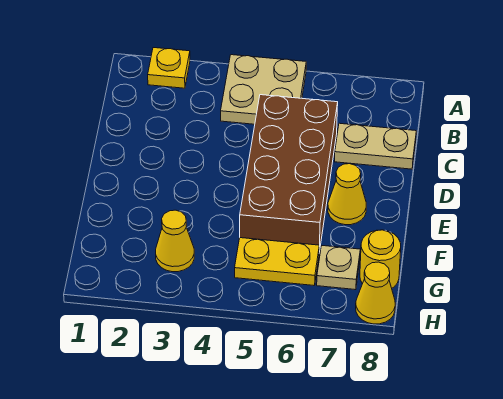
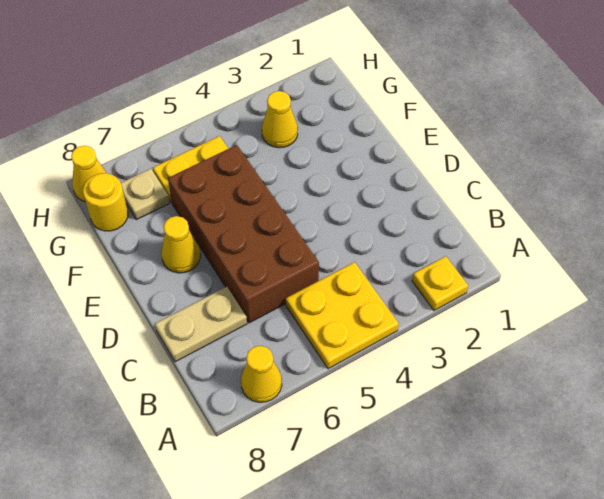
tan plate A4:B5 level 1 -> yellow plate A4:B5 level 1
none -> yellow cone A7 level 1

